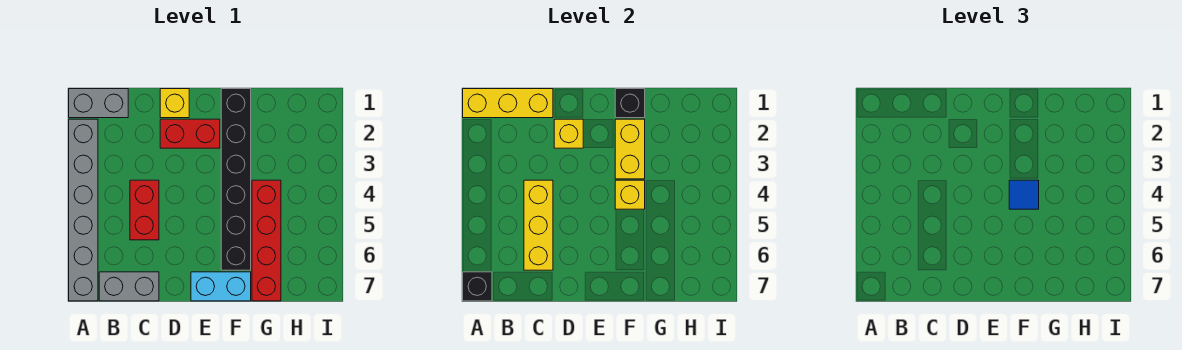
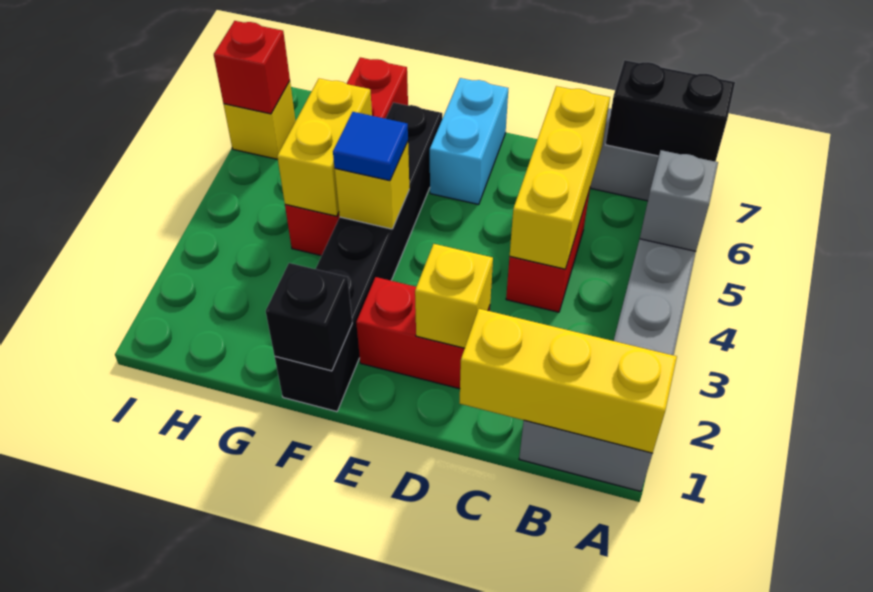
none -> grey brick A5 level 2
black brick A7 level 2 -> black brick A7:B7 level 2
yellow brick D1 level 1 -> yellow brick I6 level 1
cyan brick E7:F7 level 1 -> cyan brick E6:E7 level 1
yellow brick F2:F3 level 2 -> yellow brick G4:G5 level 2
none -> red brick I6 level 2

